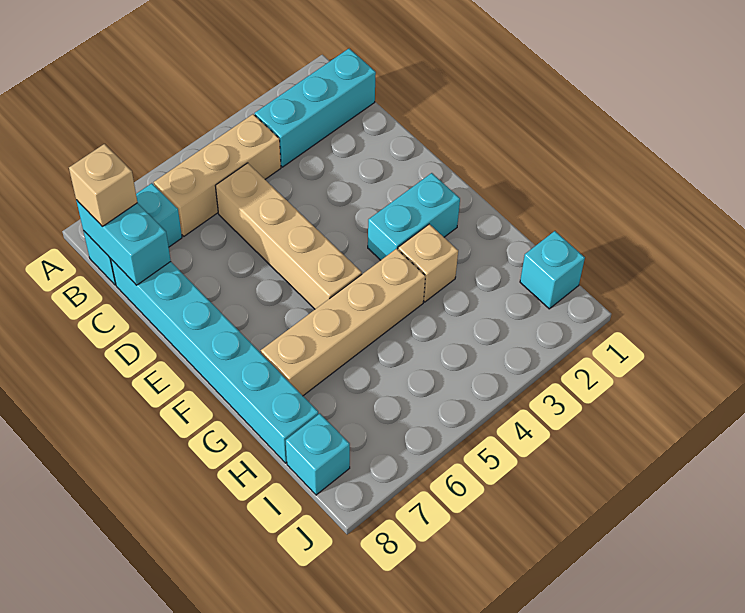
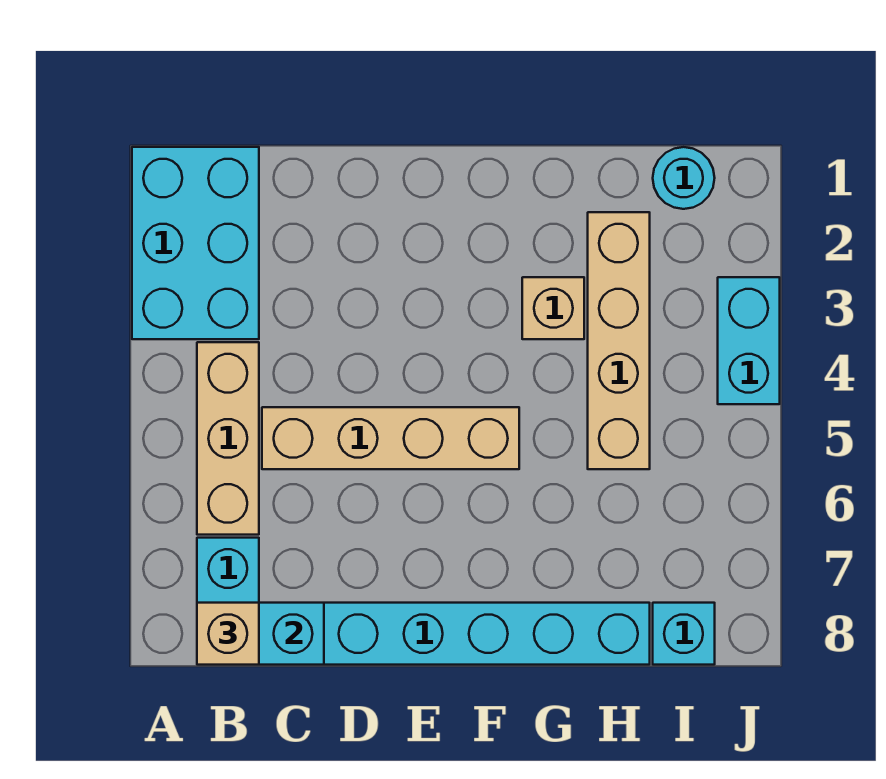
cyan brick B1:B3 level 1 -> cyan brick A1:B3 level 1
cyan brick F2:F3 level 1 -> cyan brick J3:J4 level 1
tan brick G4:G7 level 1 -> tan brick H2:H5 level 1
cyan brick I1 level 1 -> cyan round brick I1 level 1

